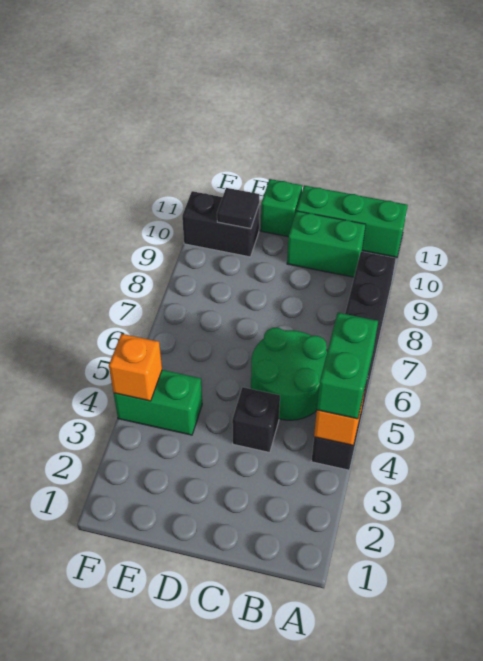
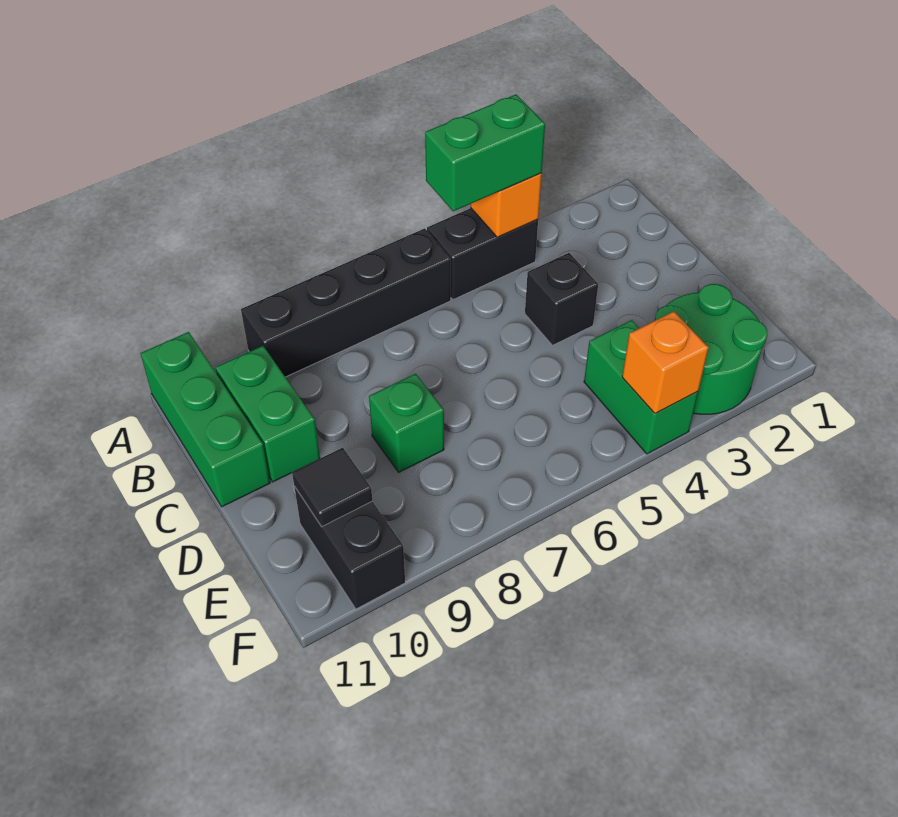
green round brick B5:C6 level 1 -> green round brick E2:F3 level 1
green brick D11 level 1 -> green brick D8 level 1

